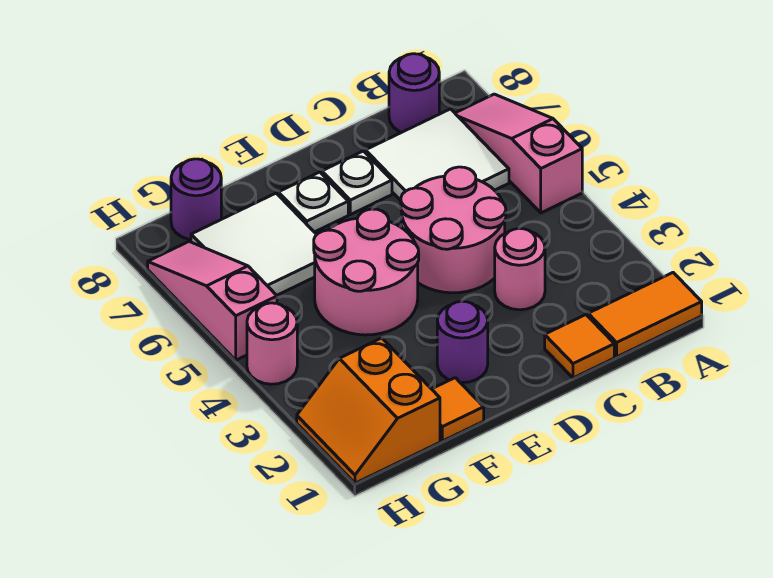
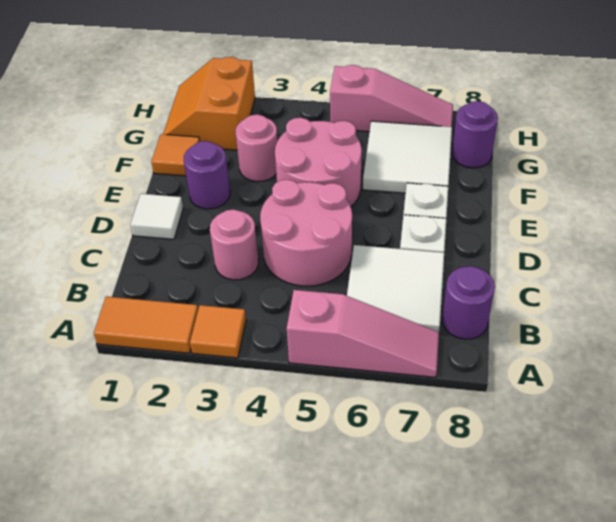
orange tile A1:B1 level 1 -> orange tile A1:A2 level 1
orange tile C1 level 1 -> orange tile A3 level 1
none -> white tile D1 level 1
orange slope G1:H2 level 1 top G -> orange slope G1:H2 level 1 top 2
pink round brick H4 level 1 -> pink round brick F3 level 1

